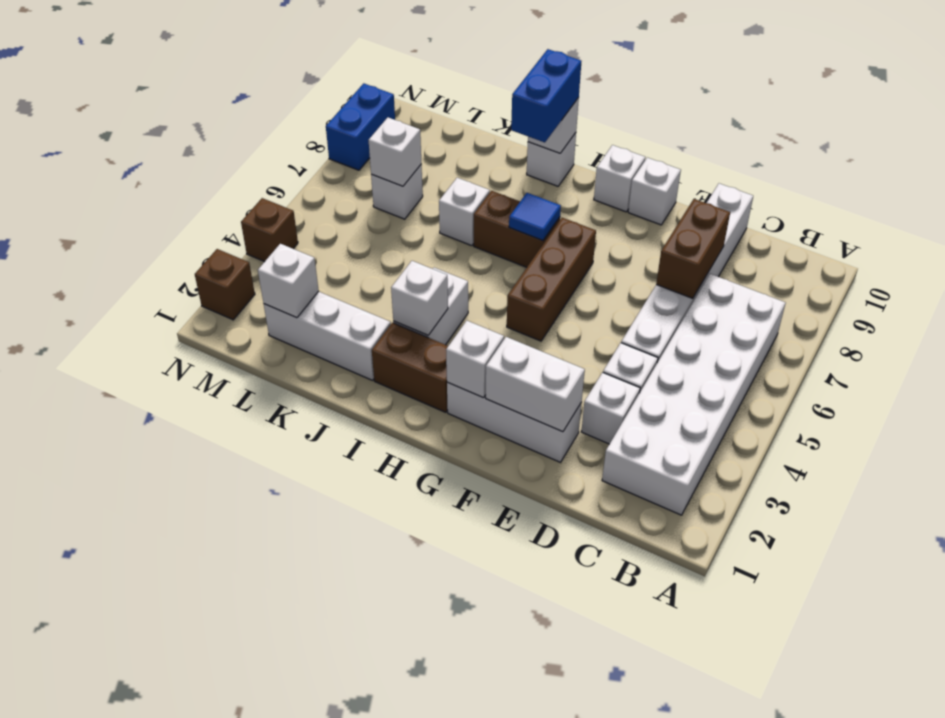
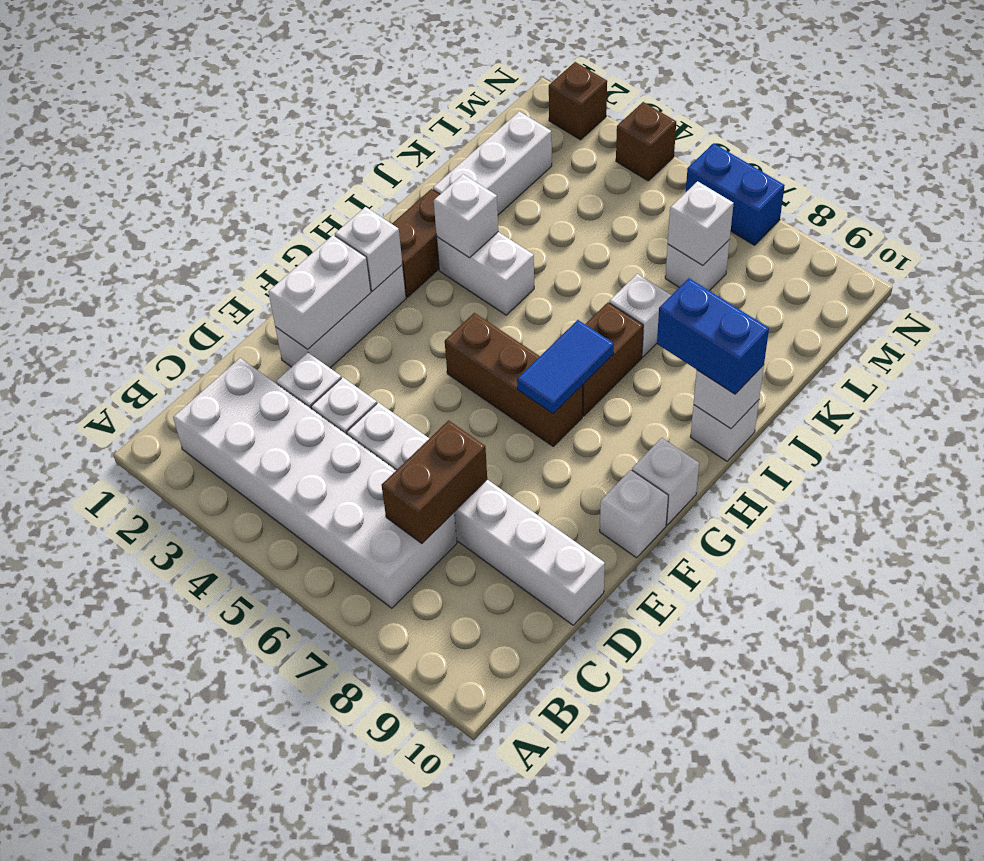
brown brick D7:D8 level 2 -> brown brick C7:D7 level 2
blue tile H7 level 2 -> blue tile G7:H7 level 2
white brick L2 level 2 -> none
blue brick N8:N9 level 1 -> blue brick N6:N7 level 1

